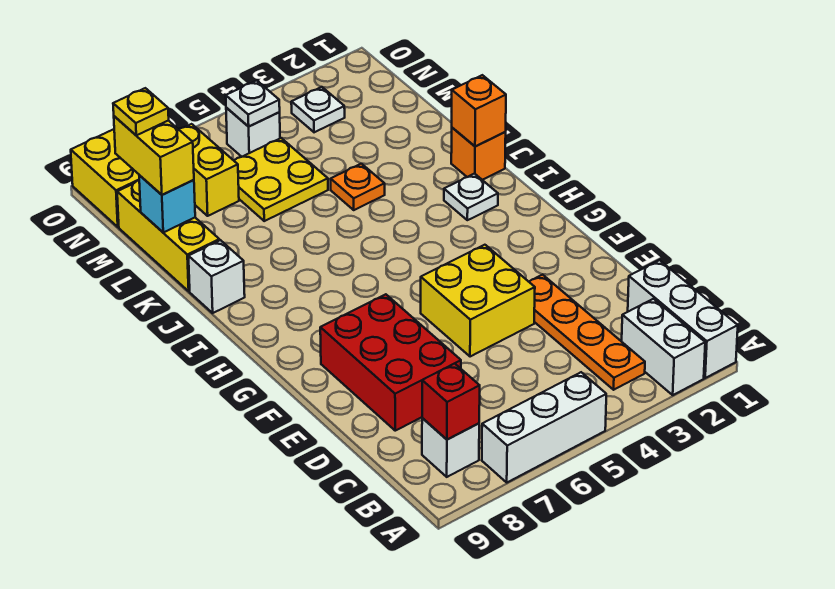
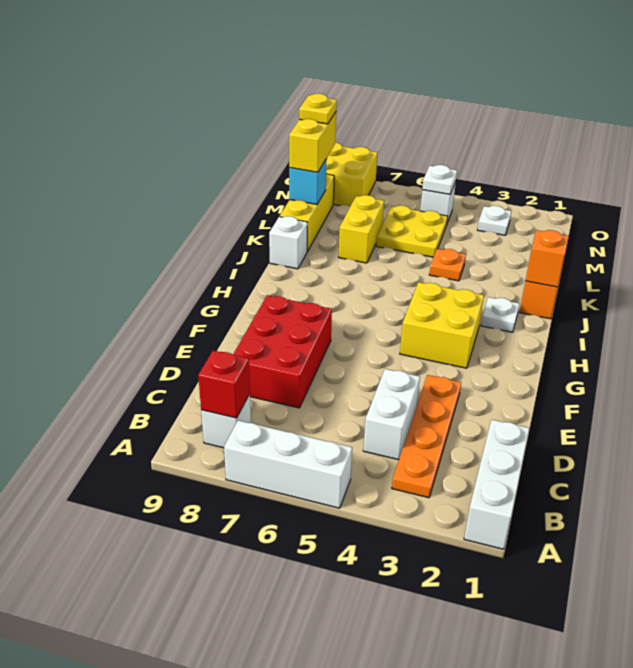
white brick A2:B2 level 1 -> white brick C4:D4 level 1
yellow brick E4:F5 level 1 -> yellow brick G3:H4 level 1
yellow brick M7:N7 level 1 -> yellow brick K7:L7 level 1

